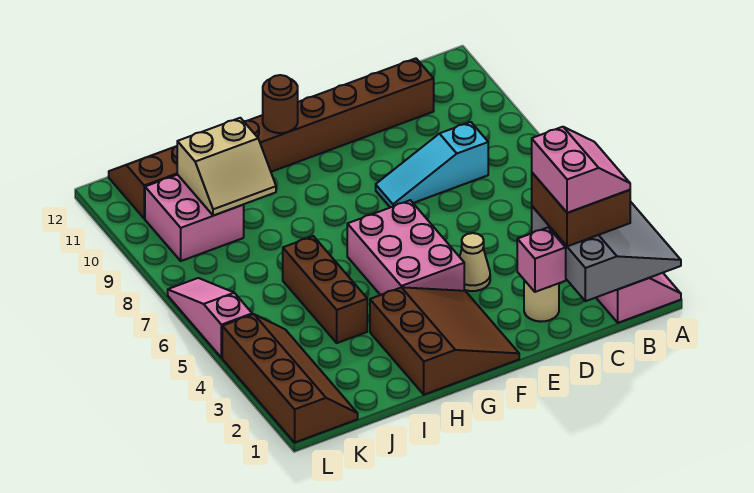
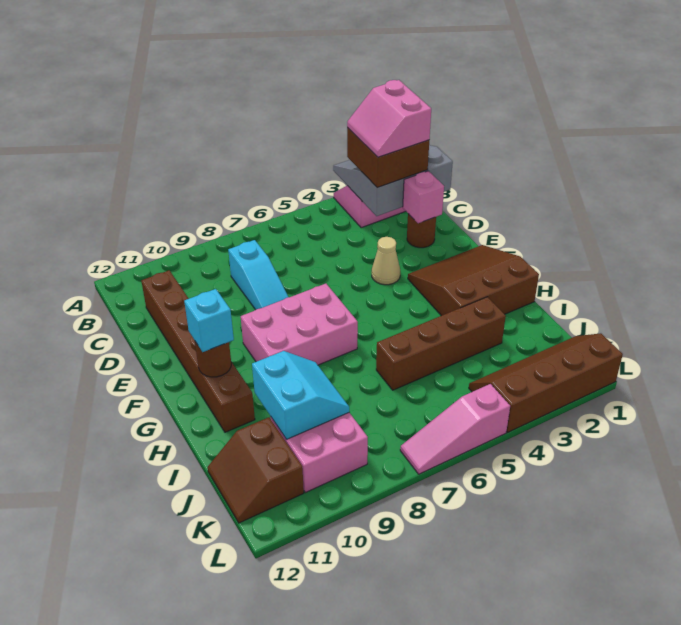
pink slope B2:C3 level 4 top C -> pink slope B2:C3 level 4 top 2
tan round brick D2 level 1 -> brown round brick D2 level 1
pink brick F4:G6 level 1 -> pink brick F7:G9 level 1
none -> cyan brick G11 level 3
brown brick I4:I6 level 1 -> brown brick I3:I6 level 1
tan slope I9:J10 level 2 top 10 -> cyan slope I9:J10 level 2 top 10

